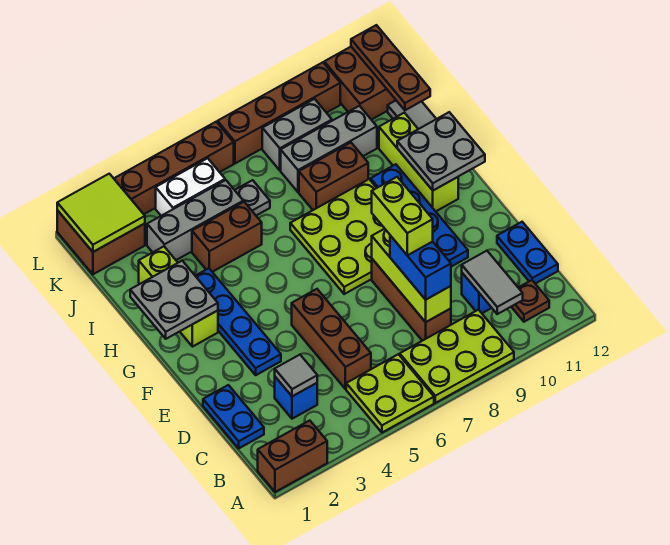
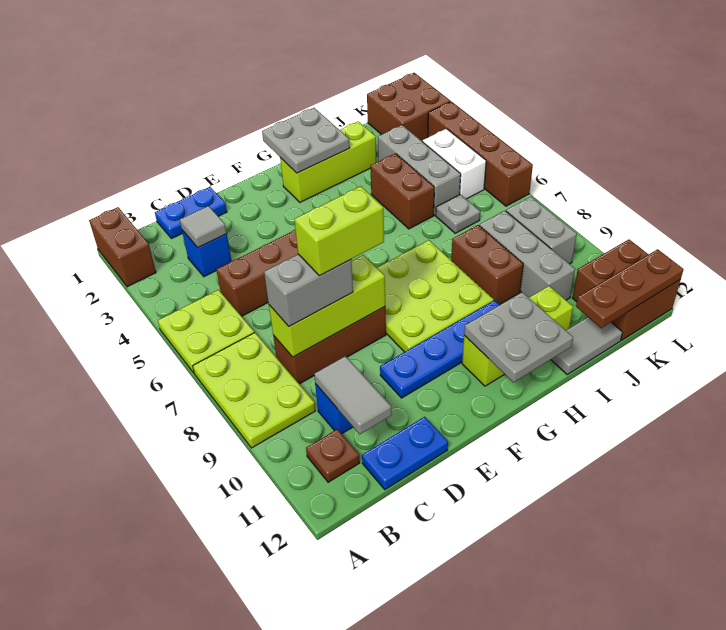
grey tile B10:C10 level 2 -> grey tile C10:C11 level 2
blue brick C8:D8 level 3 -> grey brick C8:D8 level 3
blue plate E3:H3 level 1 -> none
lime tile K1:L2 level 2 -> none
brown brick L7:L10 level 1 -> none

